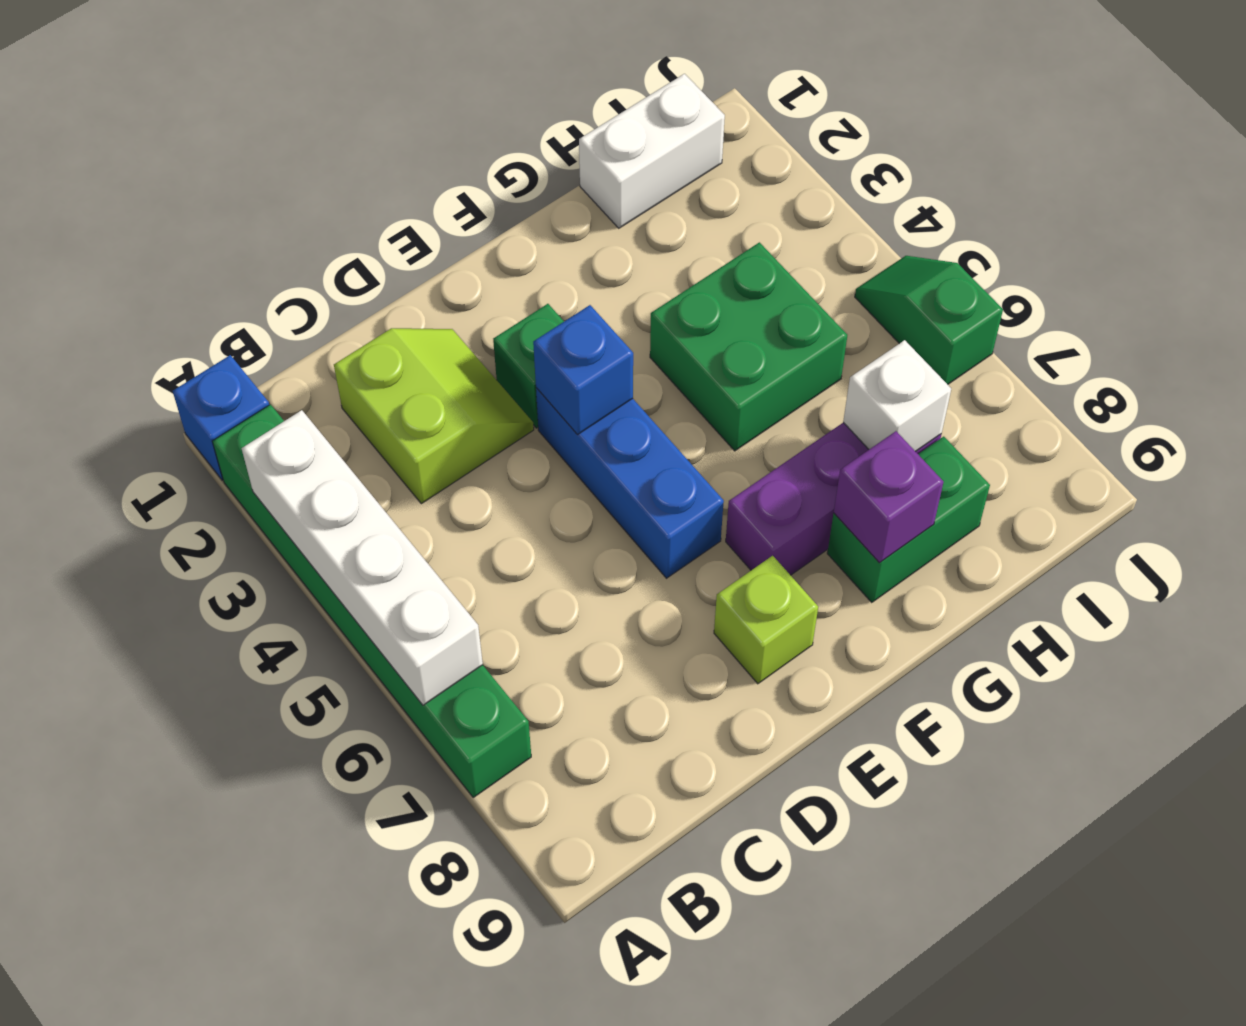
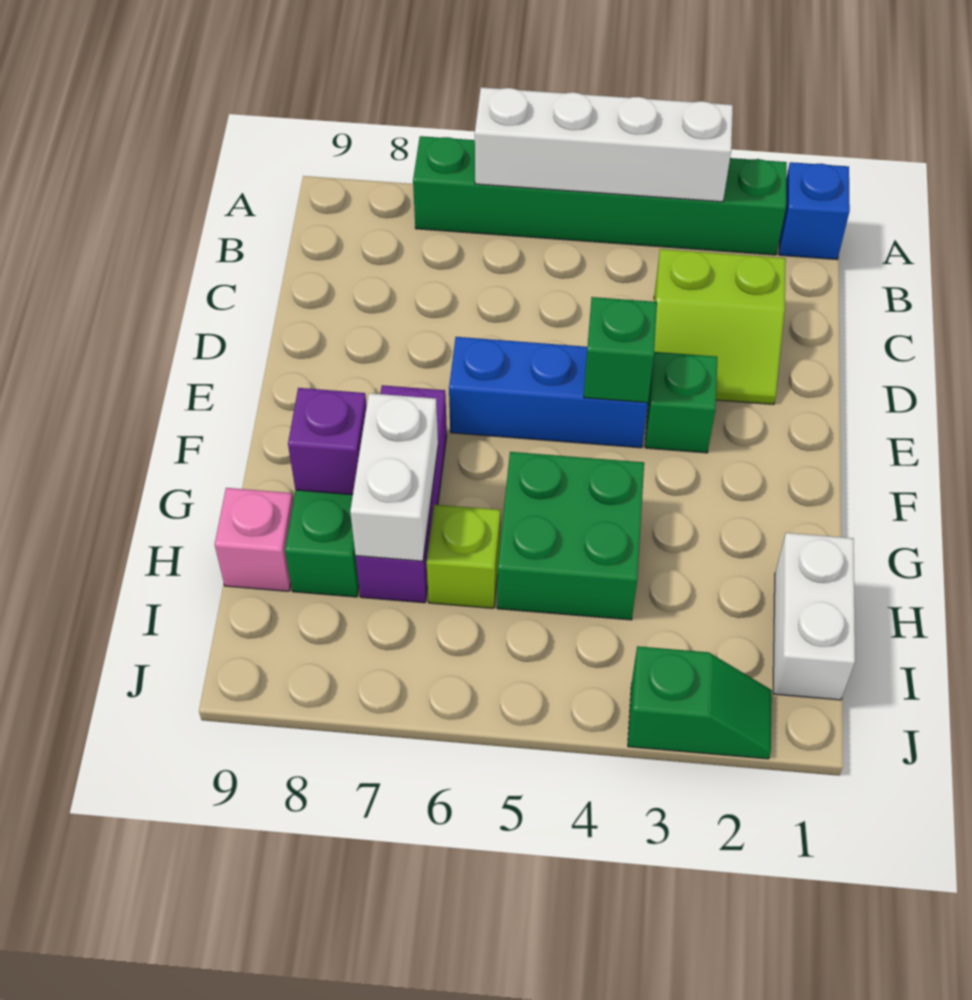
blue brick E4 level 2 -> green brick E4 level 2
lime brick E8 level 1 -> lime brick H6 level 1
white brick H7 level 2 -> white brick G7:H7 level 2
none -> pink brick H9 level 1
green slope J5:J6 level 1 top 6 -> green slope J2:J3 level 1 top 3

